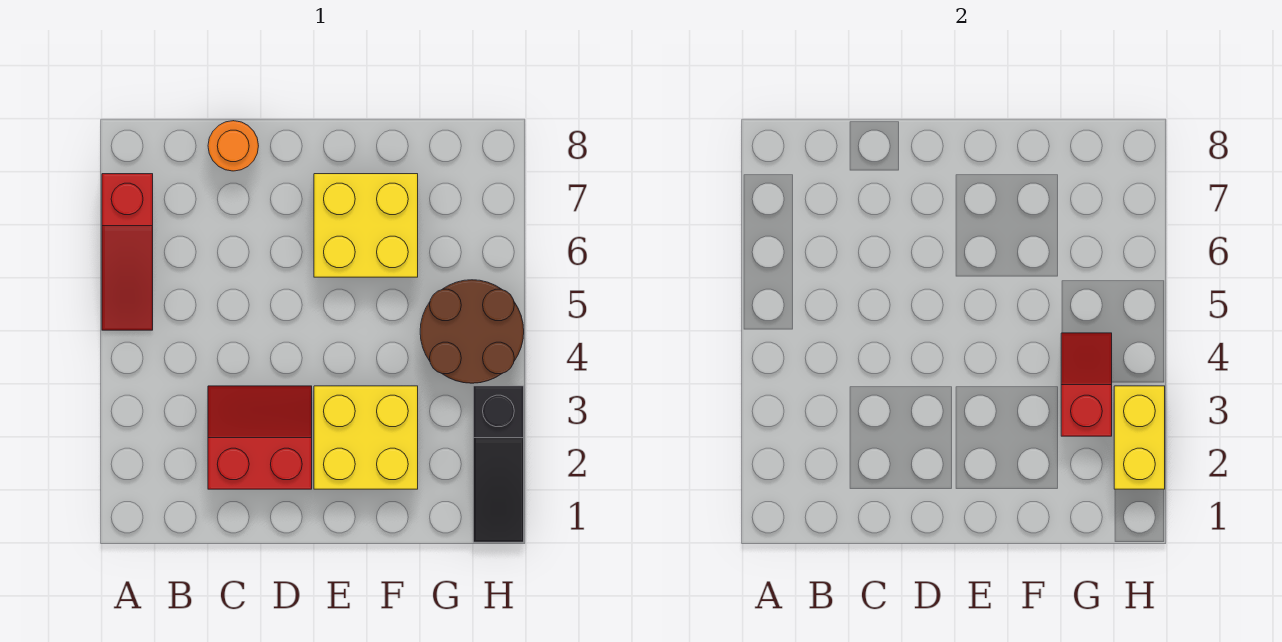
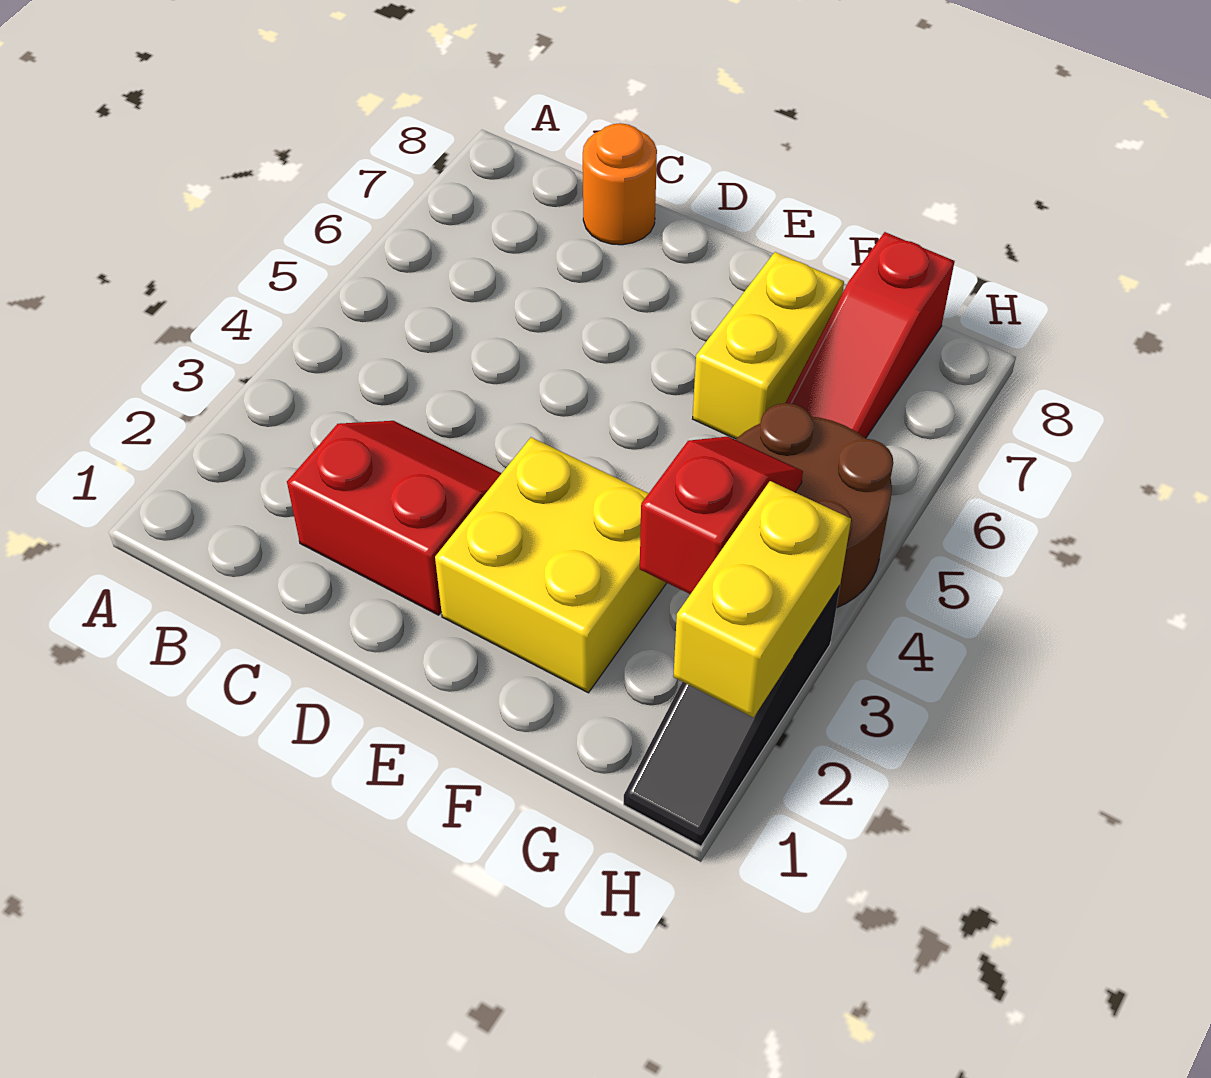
red slope A5:A7 level 1 top 7 -> red slope G6:G8 level 1 top 8
yellow brick E6:F7 level 1 -> yellow brick F6:F7 level 1

